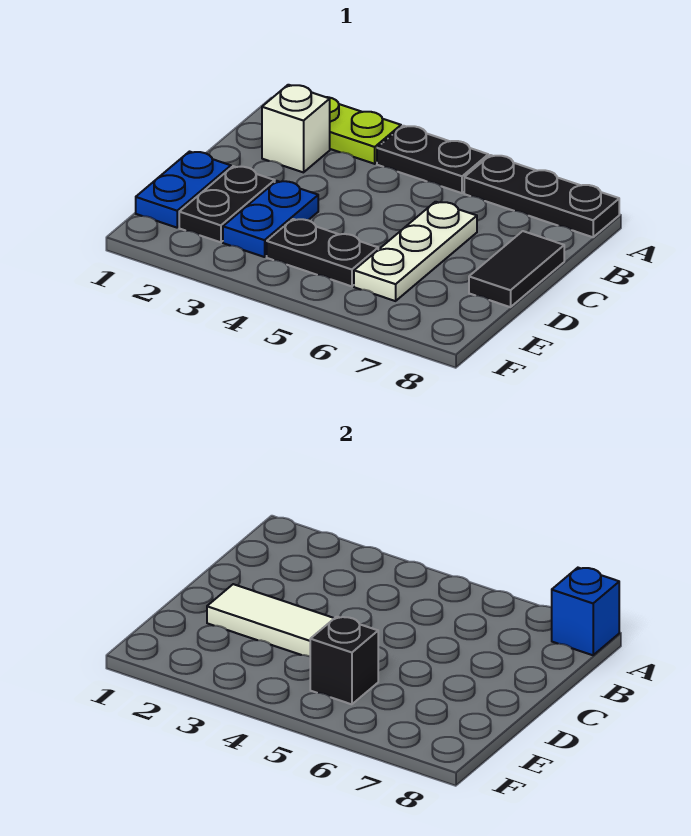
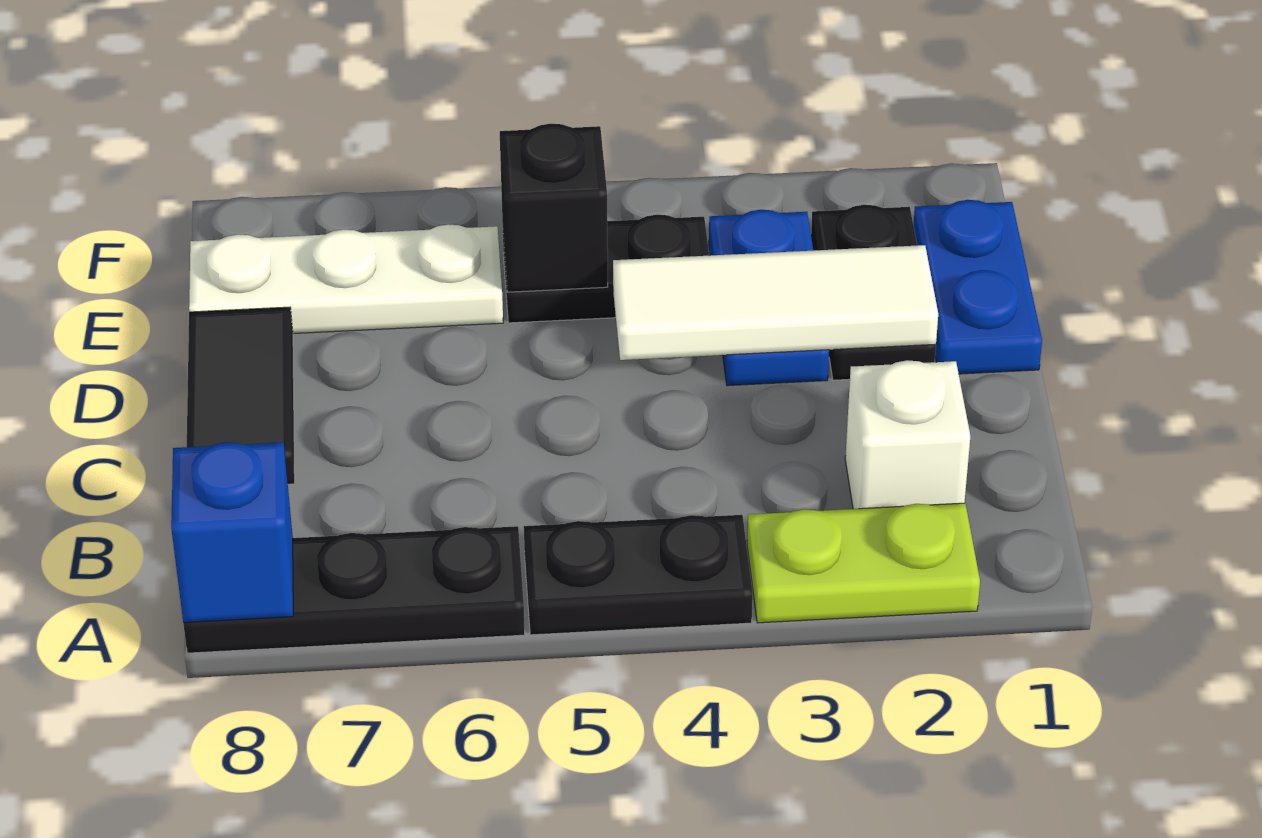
white plate C6:E6 level 1 -> white plate E6:E8 level 1

